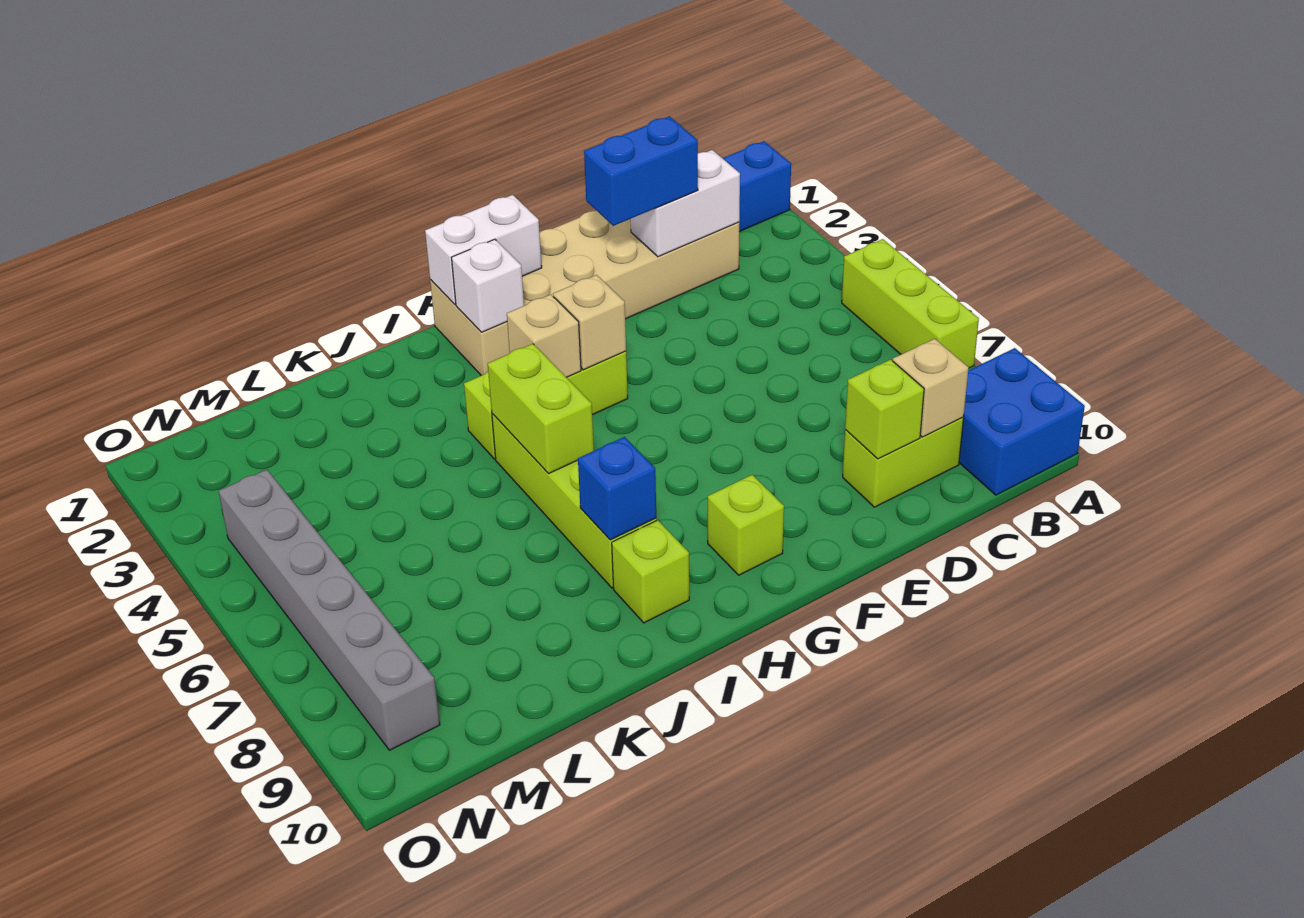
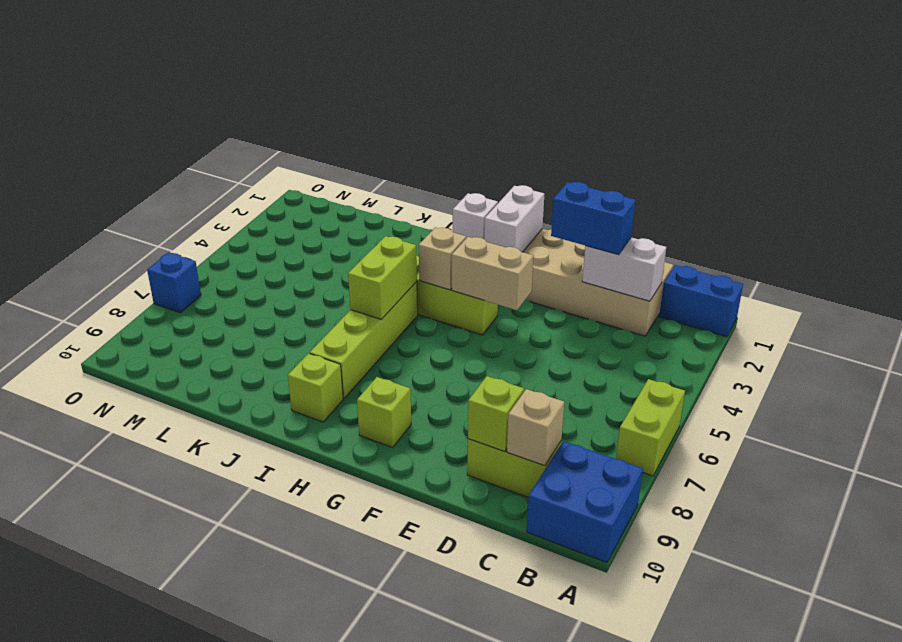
lime brick A5:A7 level 1 -> lime brick A6:A7 level 1
white brick G1:H1 level 2 -> white brick G1:G2 level 2
tan brick G4 level 2 -> tan brick F4:G4 level 2
blue brick I8 level 2 -> blue brick O7 level 1
grey brick N4:N9 level 1 -> none

